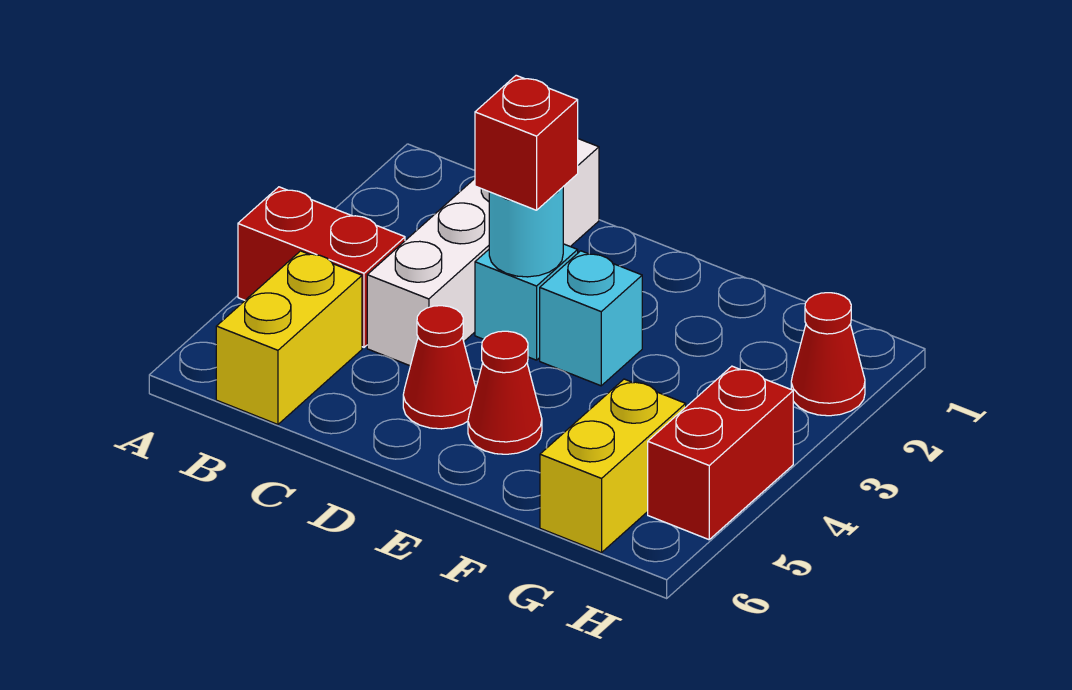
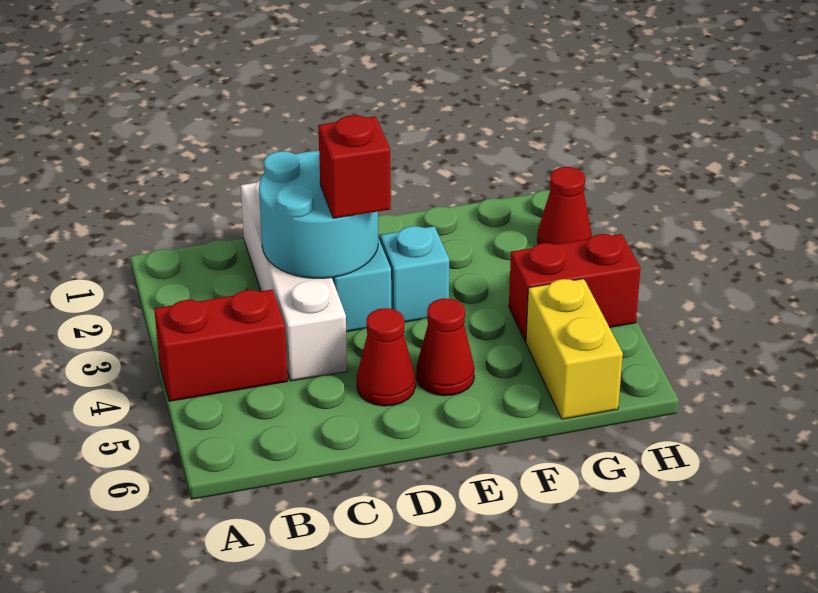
yellow brick B5:B6 level 1 -> none
cyan round brick D3 level 2 -> cyan round brick C2:D3 level 2
red brick H4:H5 level 1 -> red brick G4:H4 level 1

